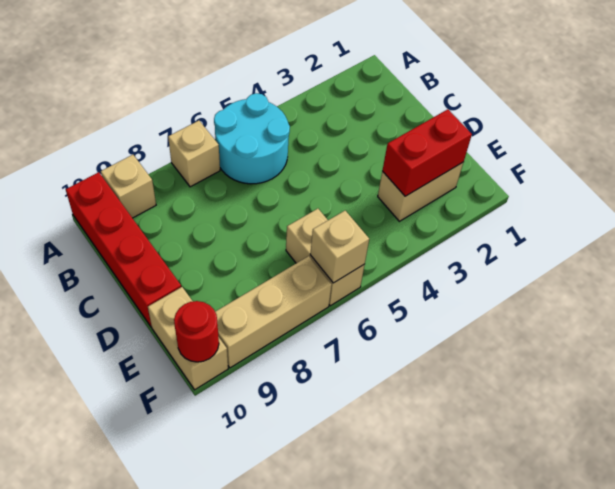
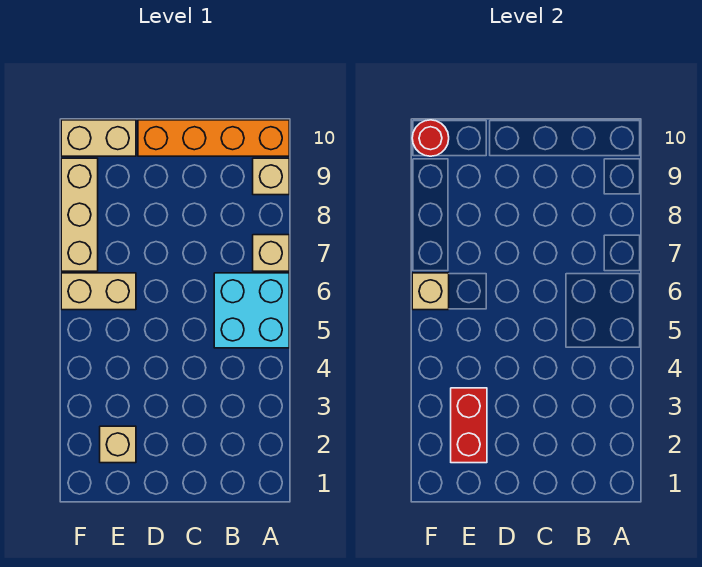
cyan round brick A5:B6 level 1 -> cyan brick A5:B6 level 1
red brick A10:D10 level 1 -> orange brick A10:D10 level 1
tan brick E2:E3 level 1 -> tan brick E2 level 1

